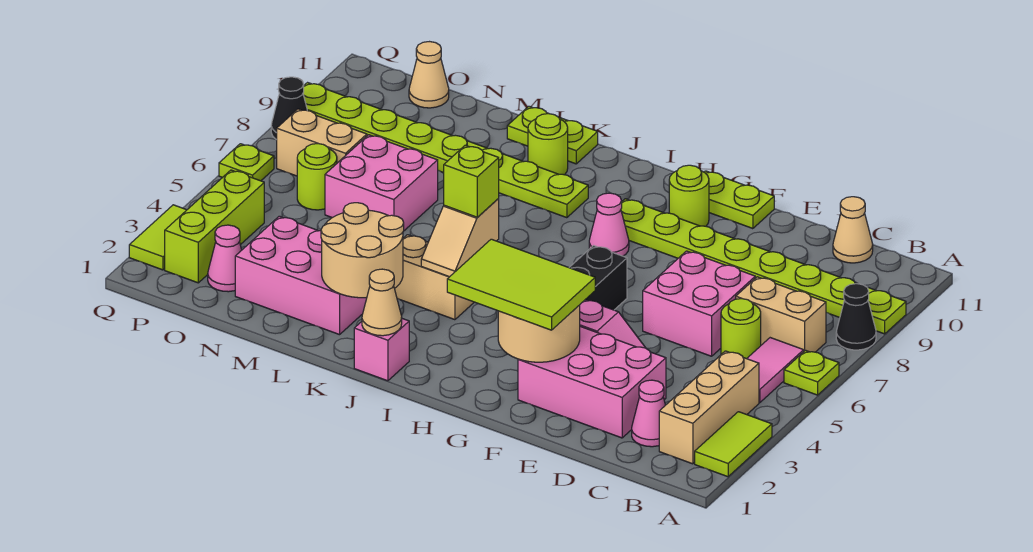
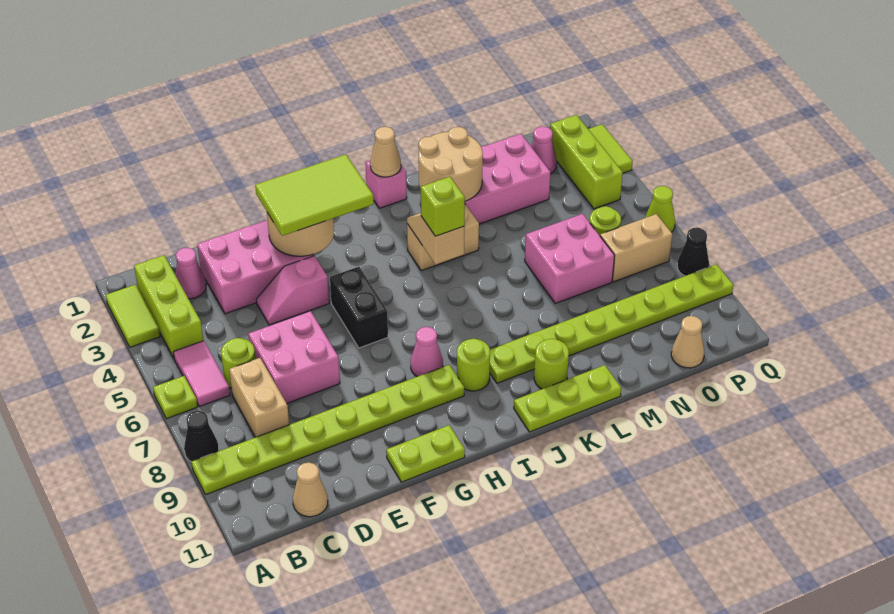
tan brick B2:B4 level 1 -> lime brick B2:B4 level 1
tan brick B7:C7 level 1 -> tan brick C7:C8 level 1
lime round brick G10 level 1 -> lime round brick I9 level 1
lime plate K11:L11 level 1 -> lime plate J11:L11 level 1
lime plate Q6 level 1 -> lime cone Q6 level 1

